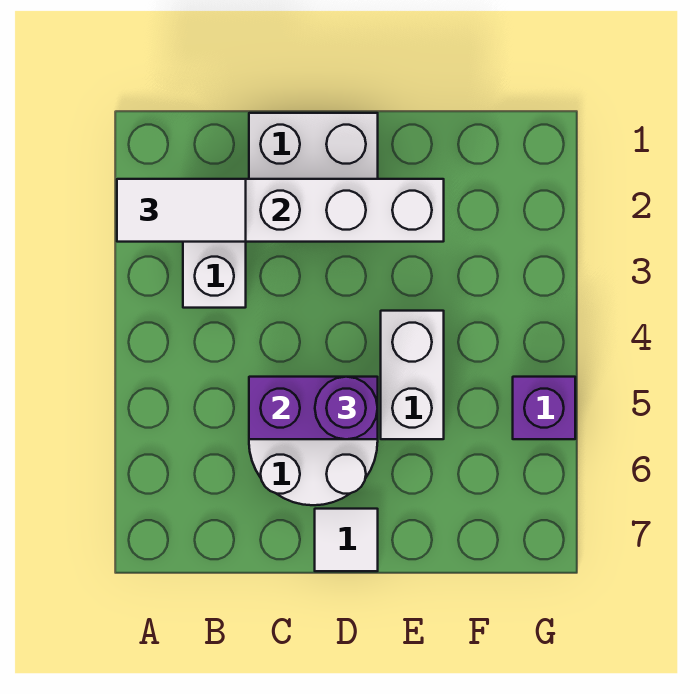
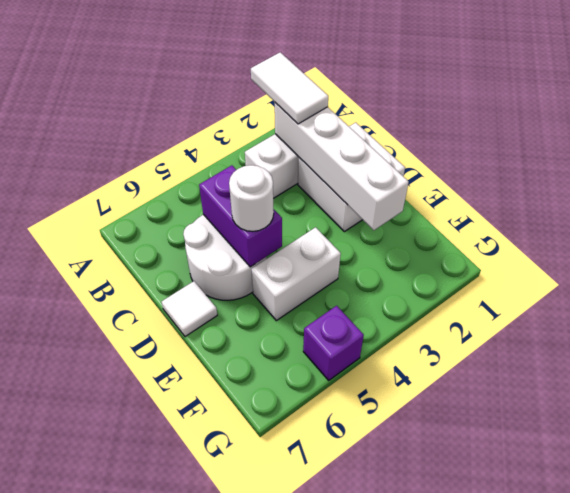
purple round brick D5 level 3 -> white round brick D5 level 3

